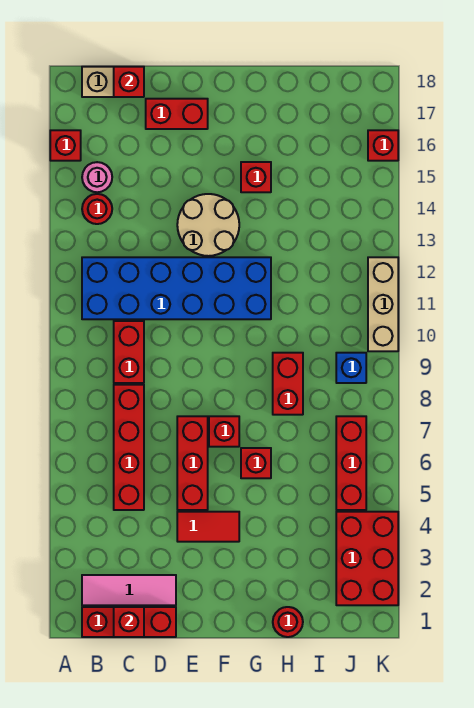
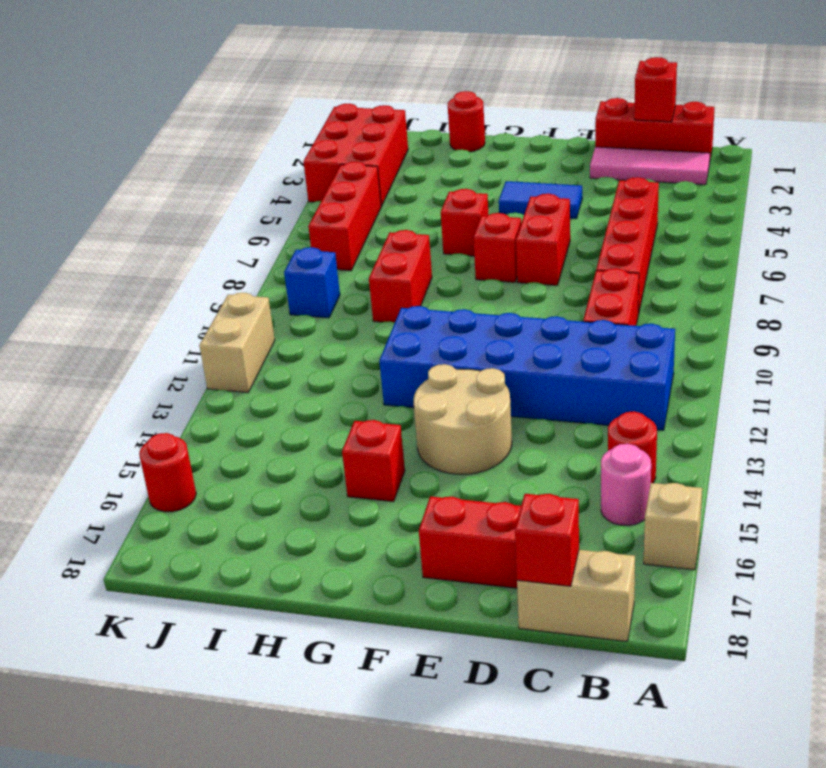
red brick A16 level 1 -> tan brick A16 level 1
red tile E4:F4 level 1 -> blue tile E4:F4 level 1
red brick E5:E7 level 1 -> red brick E6:E7 level 1
tan brick K10:K12 level 1 -> tan brick K11:K12 level 1
red brick K16 level 1 -> red round brick K16 level 1

